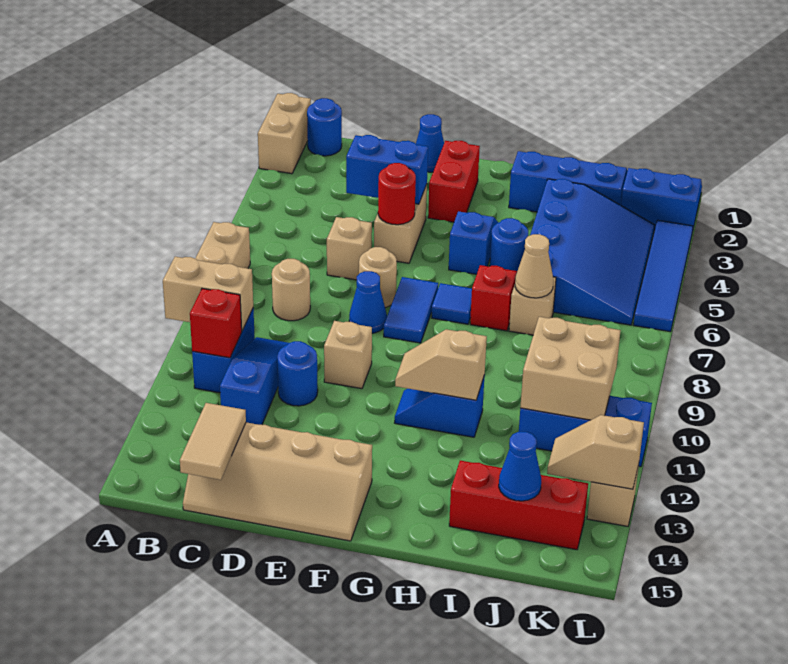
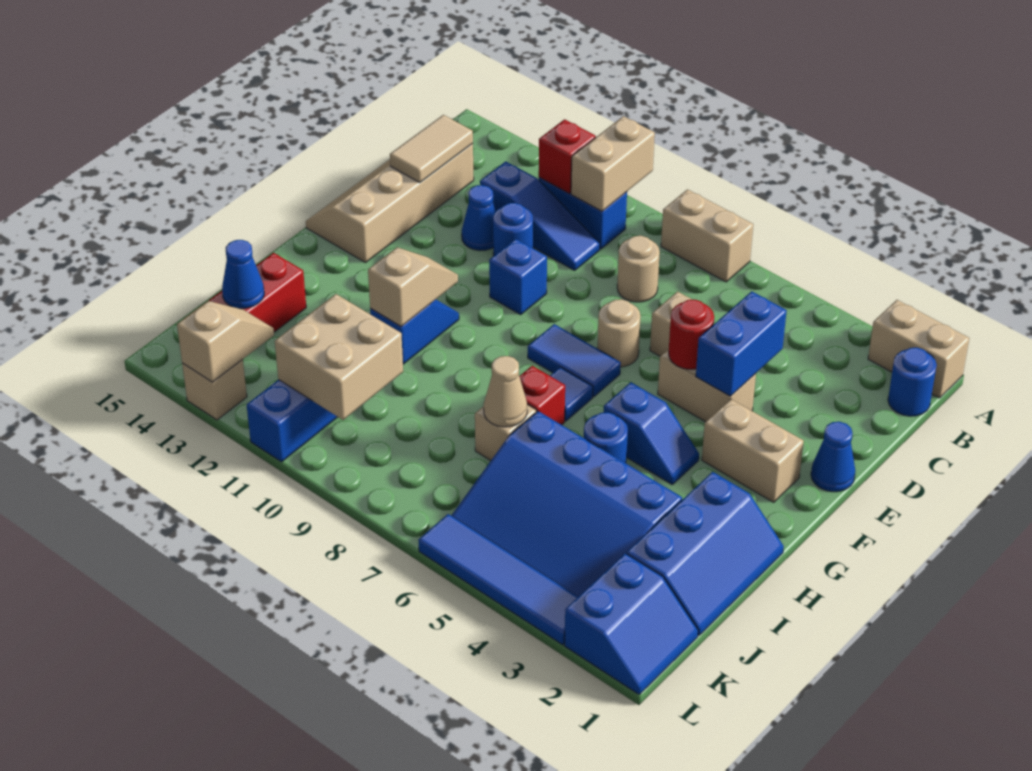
tan tile C14:C15 level 2 -> tan tile C14:D14 level 2
blue cone E8 level 1 -> blue cone D12 level 1
tan brick E10 level 1 -> blue brick E10 level 1
red brick F2:F3 level 1 -> tan brick F2:F3 level 1

